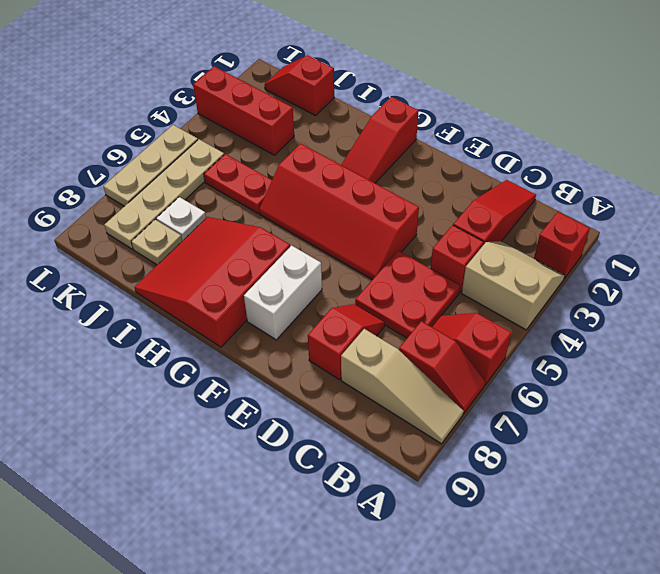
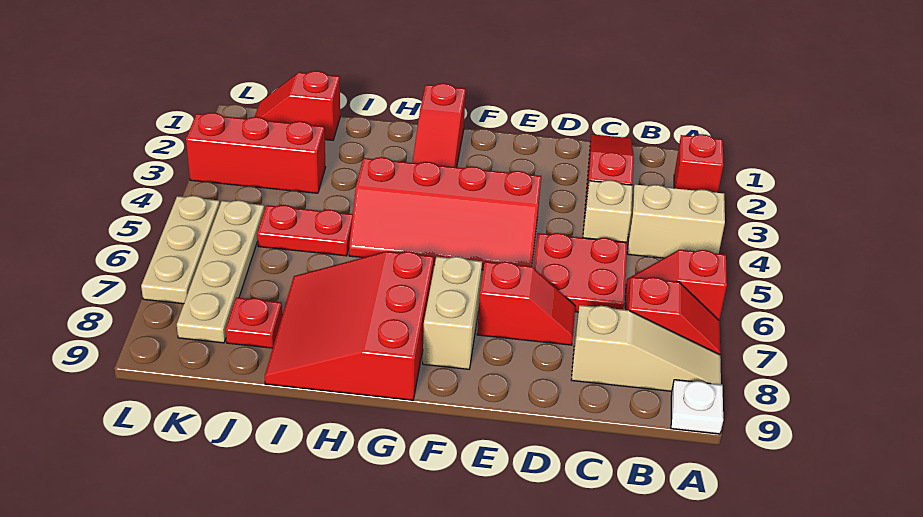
red brick C4 level 1 -> tan brick C4 level 1
red slope D7:D8 level 1 top 8 -> red slope D7:E7 level 1 top E
white brick F7:F8 level 1 -> tan brick F7:F8 level 1
white plate J7 level 1 -> white plate A9 level 1
tan plate J8 level 1 -> red plate J8 level 1

